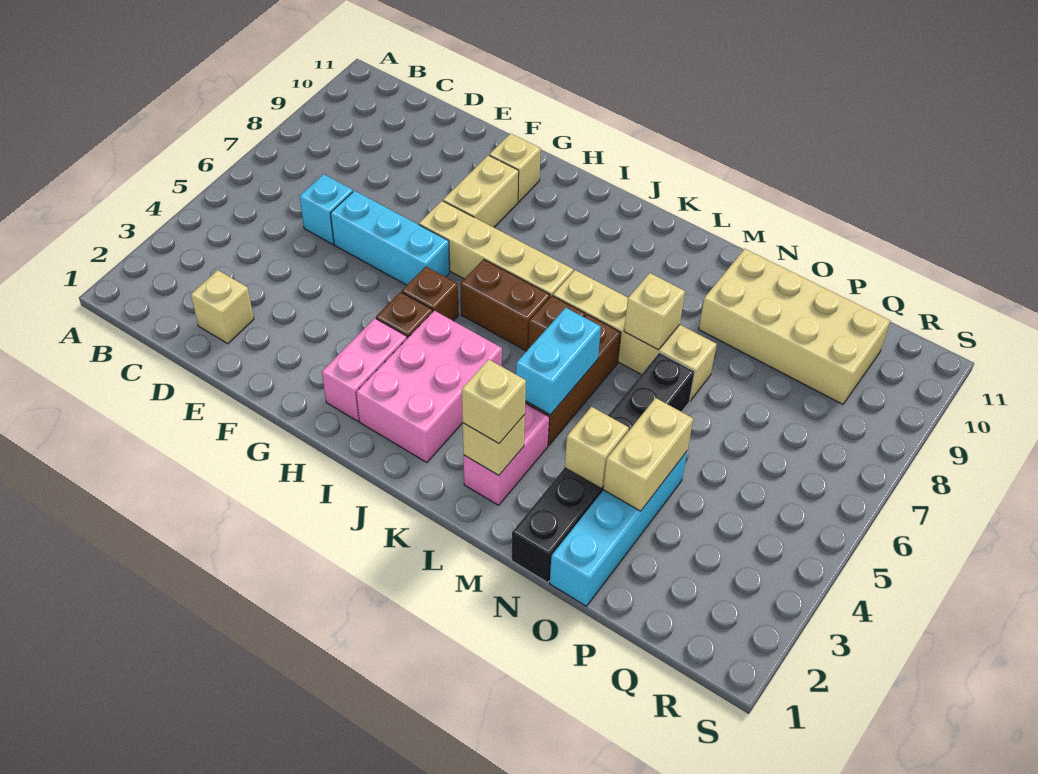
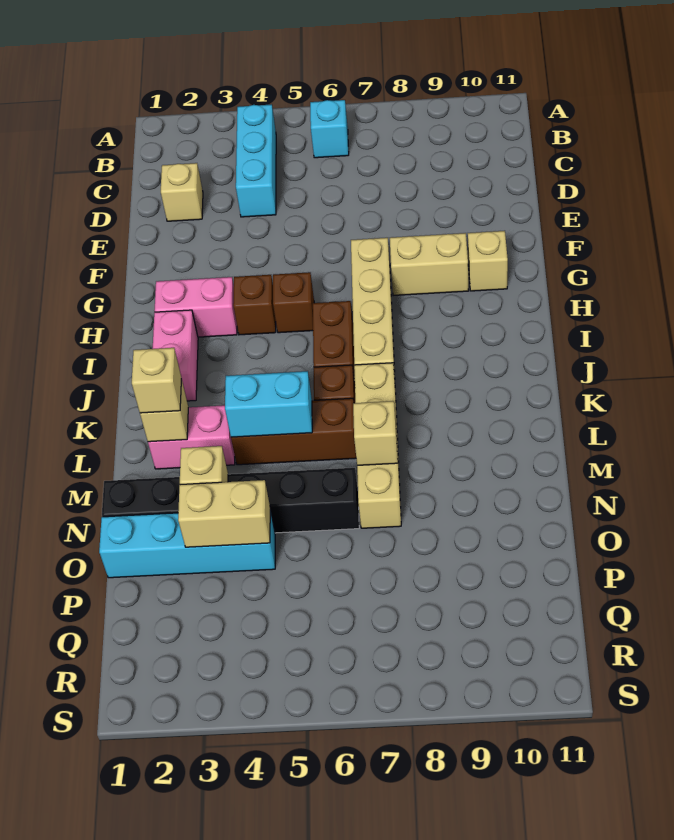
cyan brick D6 level 1 -> cyan brick B6 level 1
cyan brick E6:G6 level 1 -> cyan brick B4:D4 level 1
pink brick I2:J4 level 1 -> pink brick I2:J2 level 1
tan brick N9:Q10 level 1 -> none

